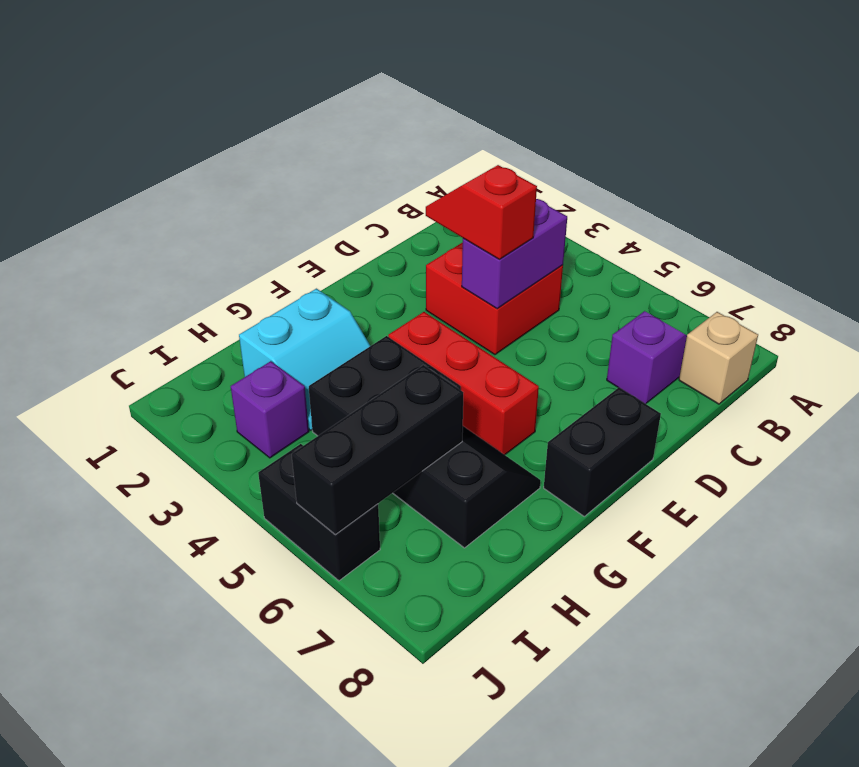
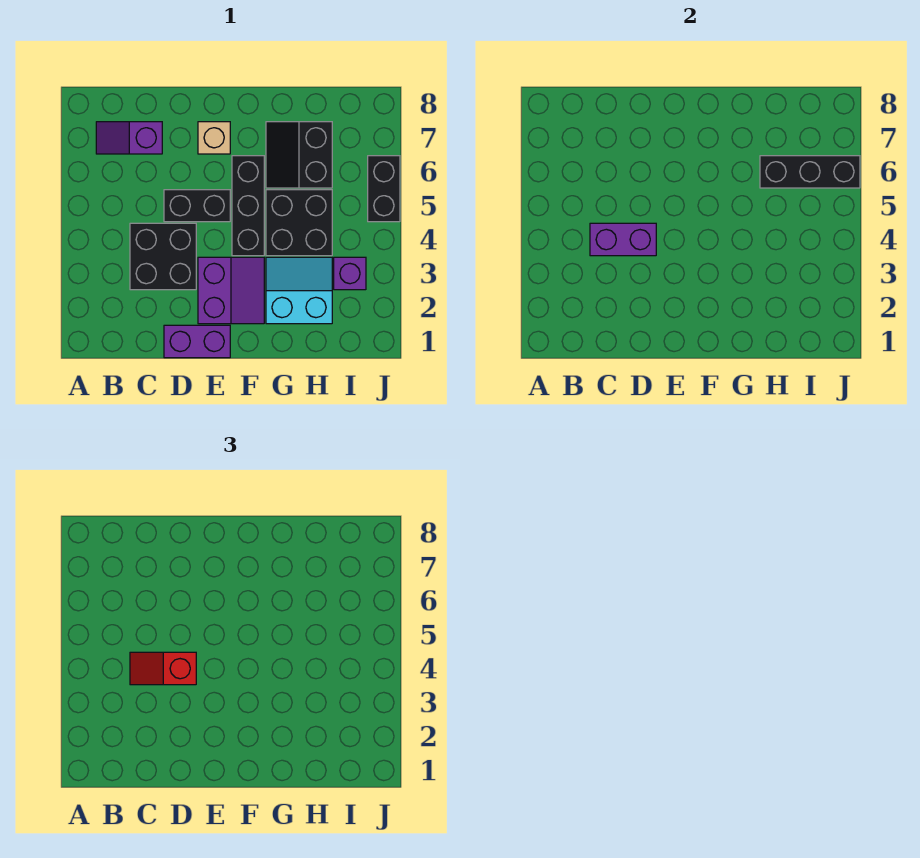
tan brick B8 level 1 -> tan brick E7 level 1
red brick C3:D4 level 1 -> black brick C3:D4 level 1
none -> purple brick D1:E1 level 1
red slope D3:D4 level 3 top 4 -> red slope C4:D4 level 3 top D
none -> purple slope E2:F3 level 1 top E
black brick E8:F8 level 1 -> black brick D5:E5 level 1
red brick F4:F6 level 1 -> black brick F4:F6 level 1

